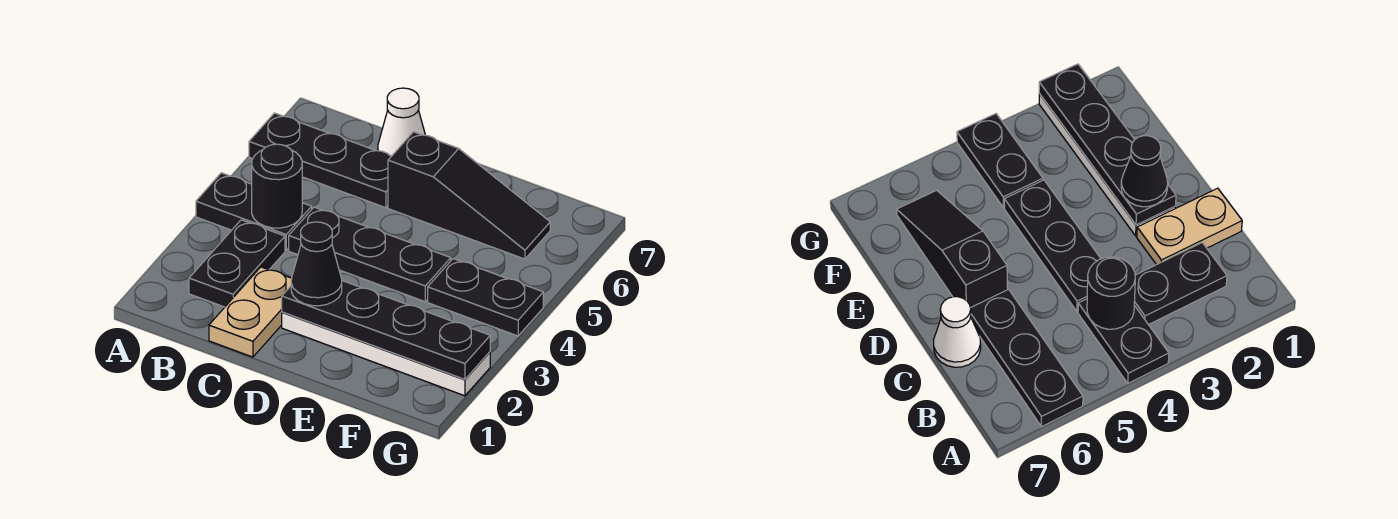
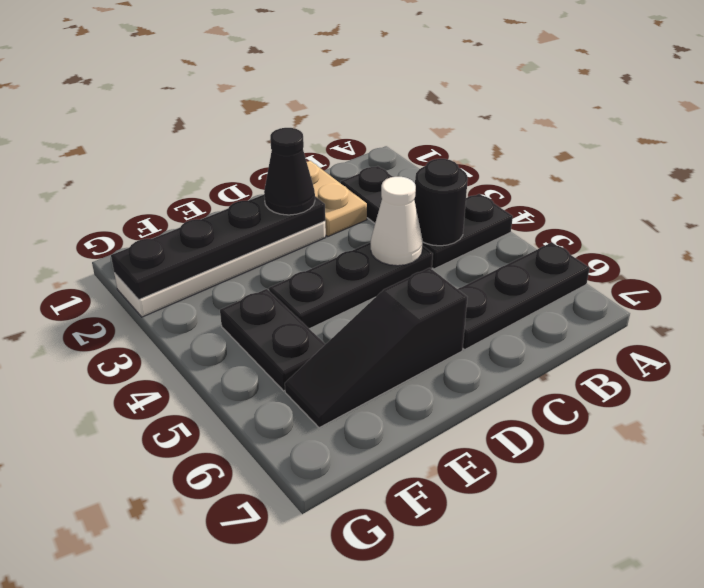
white cone C7 level 1 -> white cone C4 level 2
black plate F4:G4 level 1 -> black plate F4:F5 level 1

